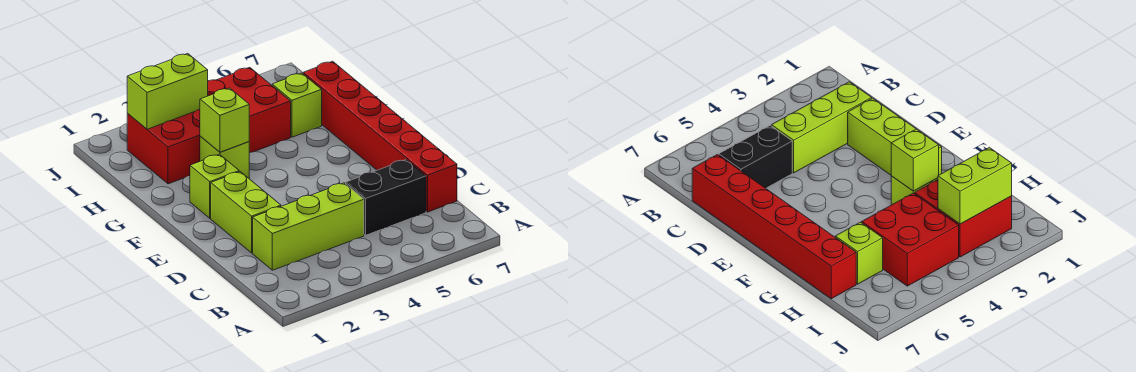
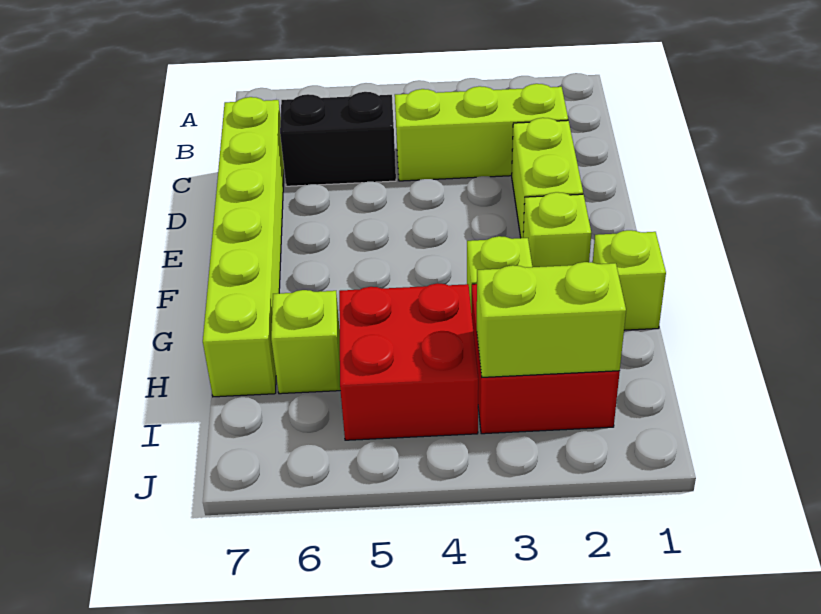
red brick C7:H7 level 1 -> lime brick C7:H7 level 1
lime brick G3 level 2 -> lime brick G1 level 1

